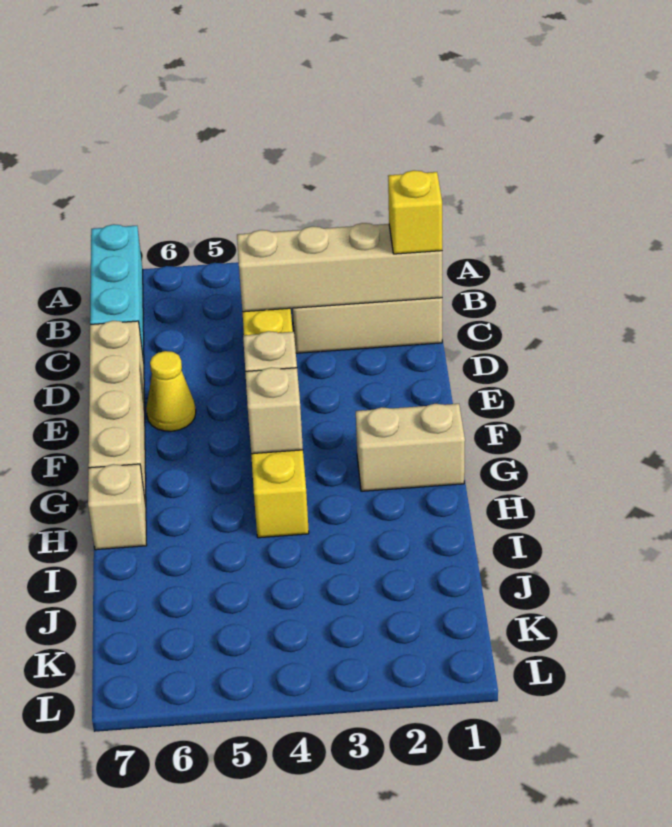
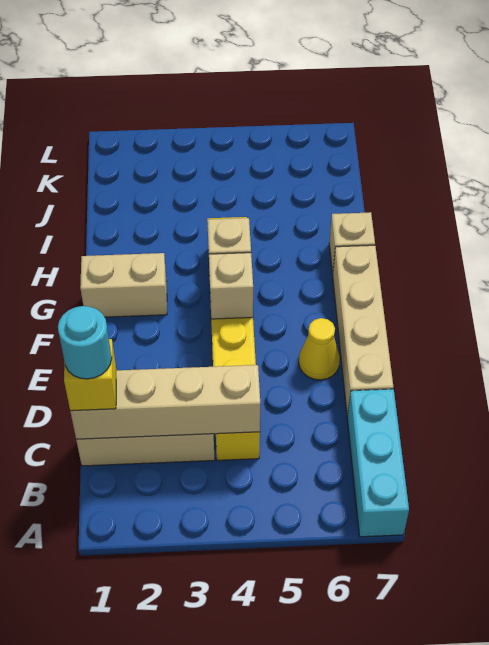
none -> cyan round brick C1 level 4

